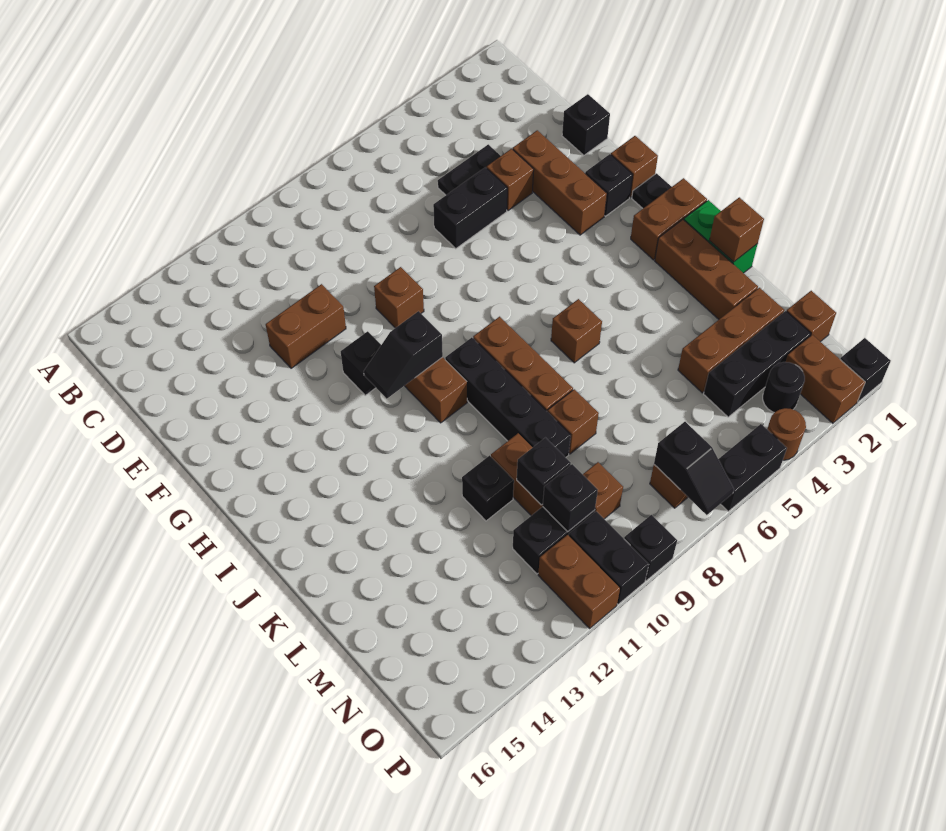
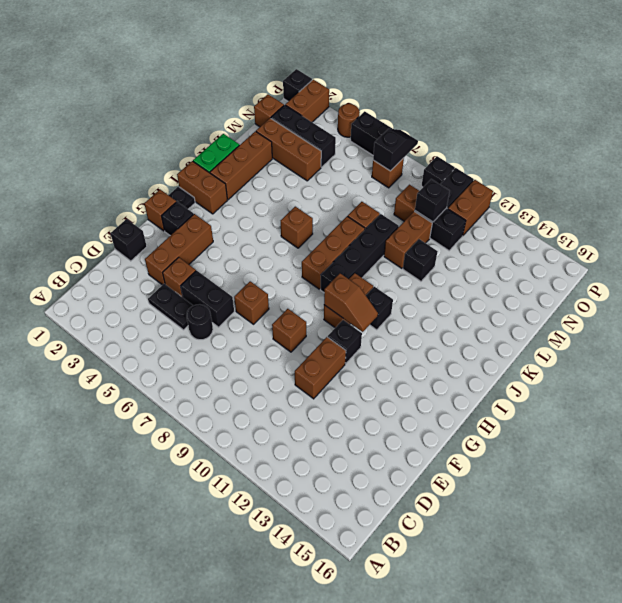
brown brick E11:E12 level 1 -> brown brick E11:F11 level 1
black slope H10:H11 level 2 top 10 -> brown slope H10:H11 level 2 top 10
brown brick K1 level 2 -> brown brick F7 level 1
black brick M10 level 2 -> black brick I11 level 1
black round brick O3 level 1 -> black round brick D6 level 1

